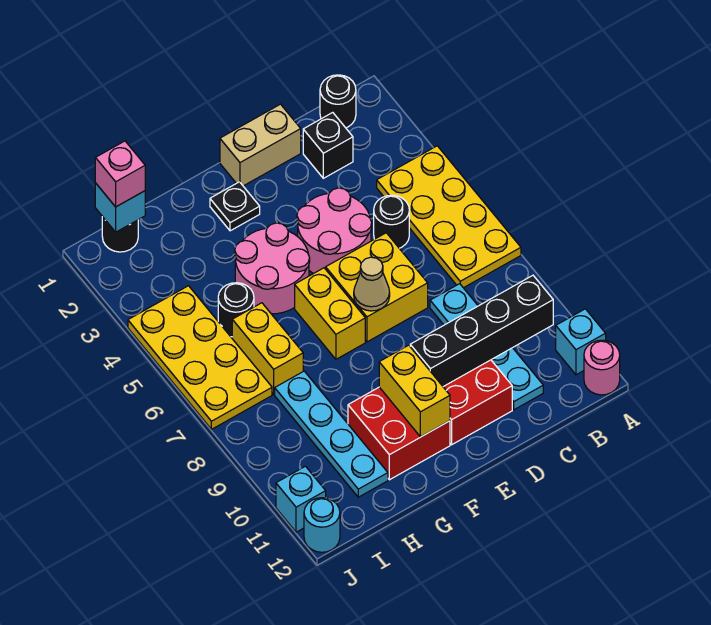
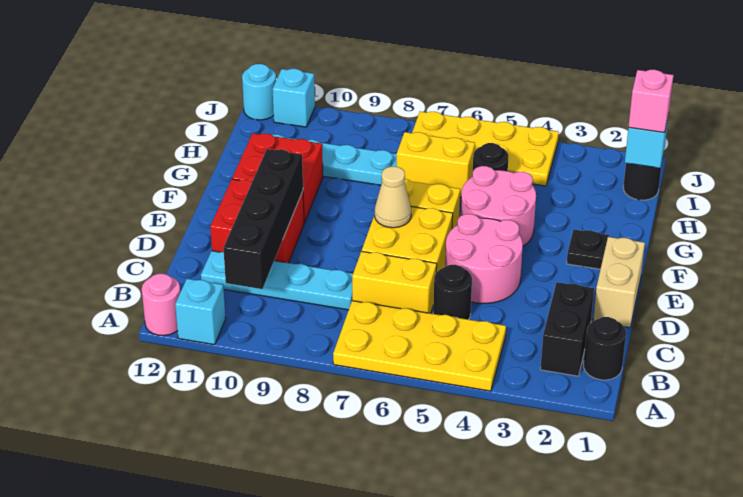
black brick C2 level 1 -> black brick B2:C2 level 1
yellow brick F10:F11 level 2 -> yellow brick C6:C7 level 1

